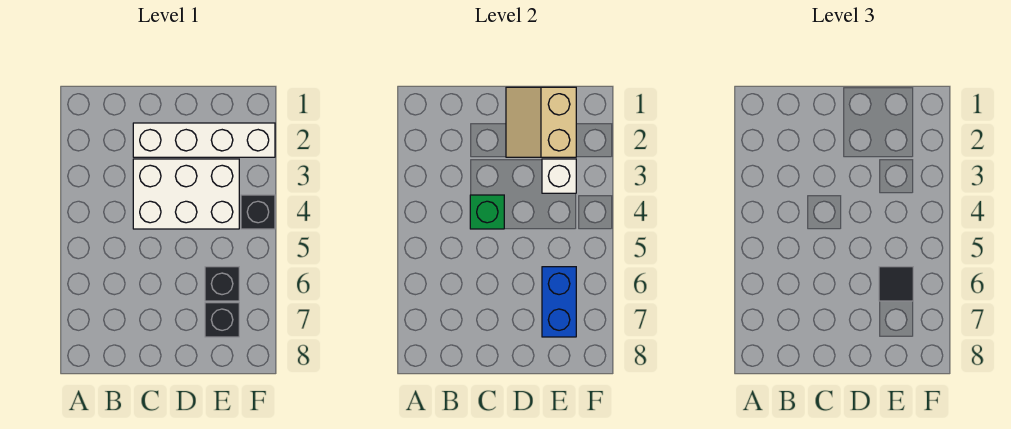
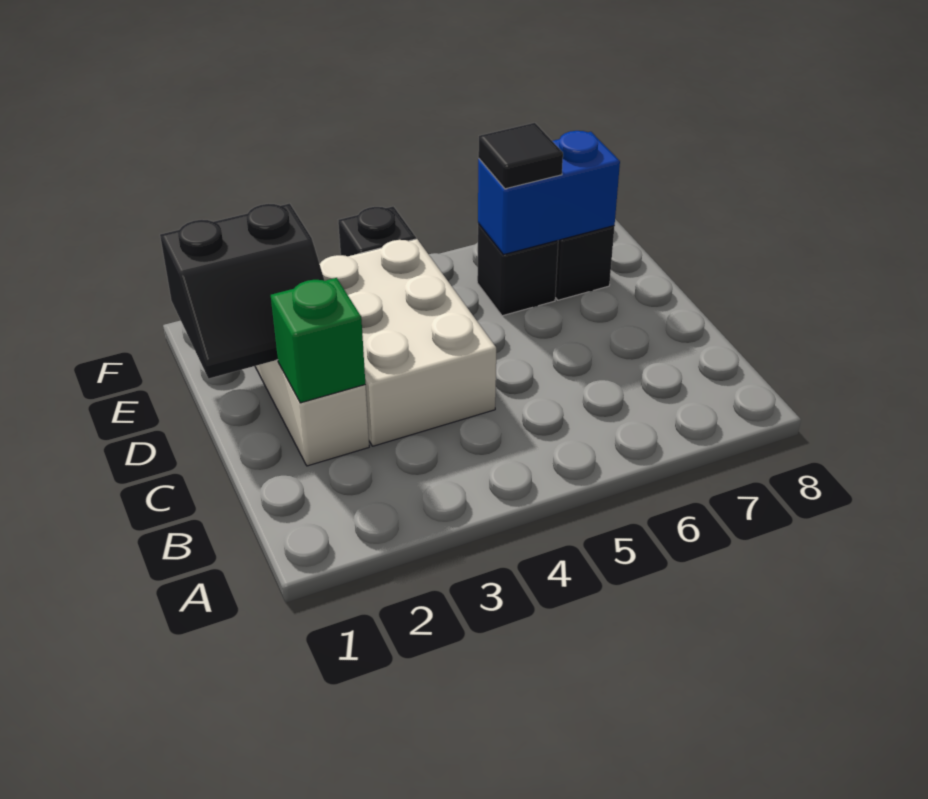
green brick C4 level 2 -> green brick C2 level 2
tan slope D1:E2 level 2 top E -> black slope D1:E2 level 2 top E
white brick E3 level 2 -> none

